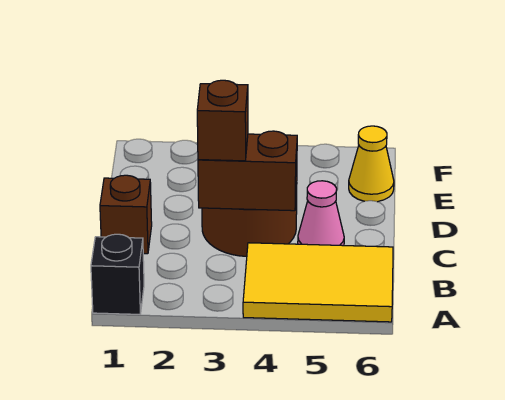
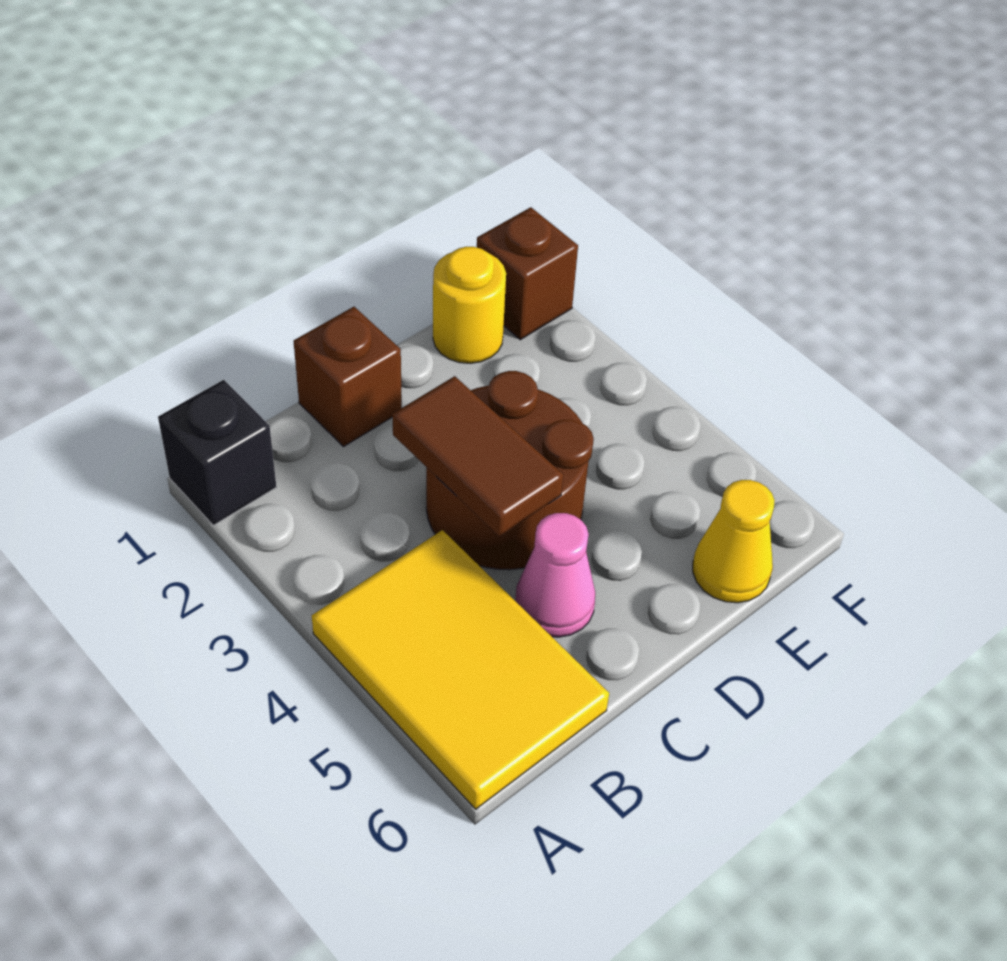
brown brick C3:C4 level 2 -> brown tile C3:C4 level 2
brown brick C3 level 3 -> brown brick F1 level 1
none -> yellow round brick E1 level 1

